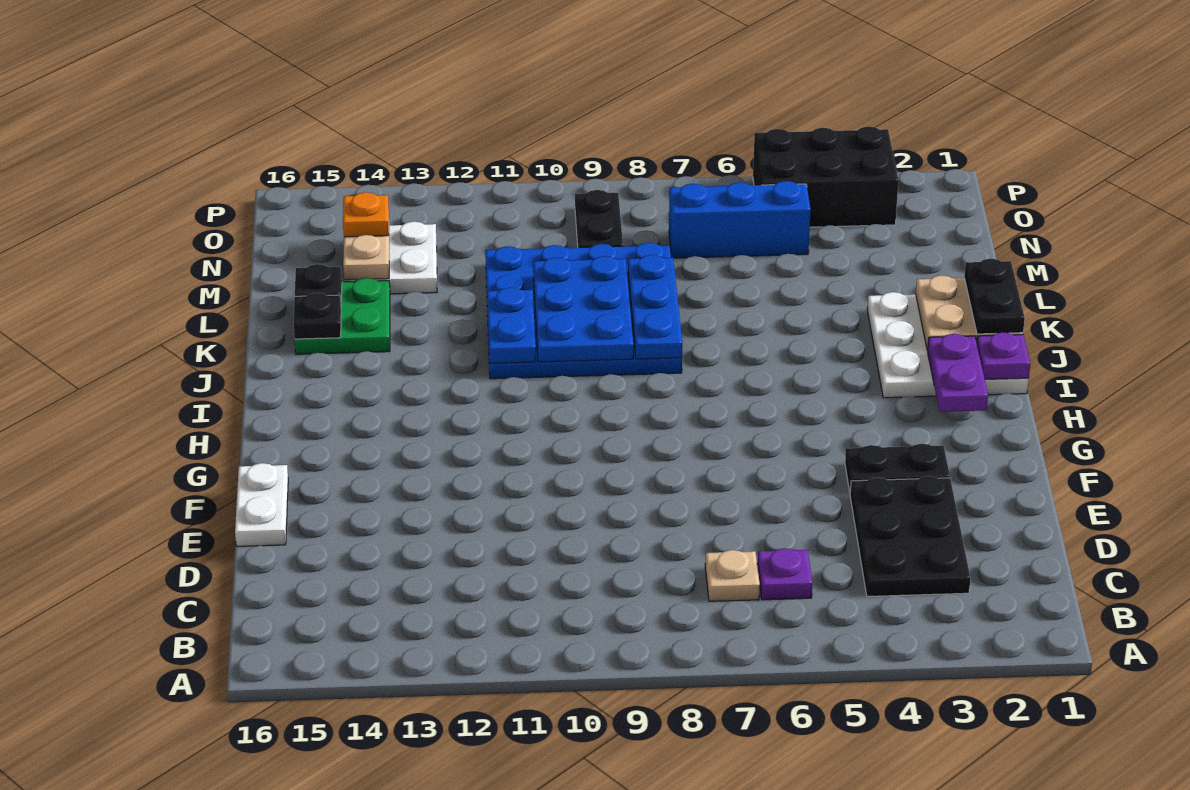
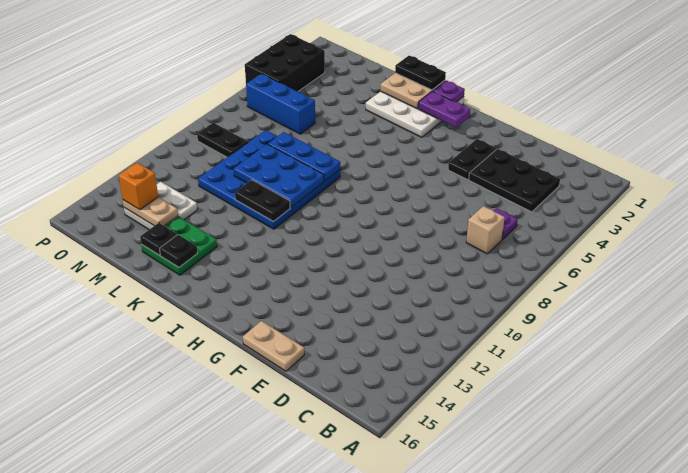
tan plate C7 level 1 -> tan brick C7 level 1
white plate E16:F16 level 1 -> tan plate E16:F16 level 1
blue plate J11:K11 level 2 -> black plate J11:K11 level 2
blue brick N5:N7 level 1 -> blue brick M6:O6 level 1
orange plate N14 level 3 -> orange brick N14 level 3

